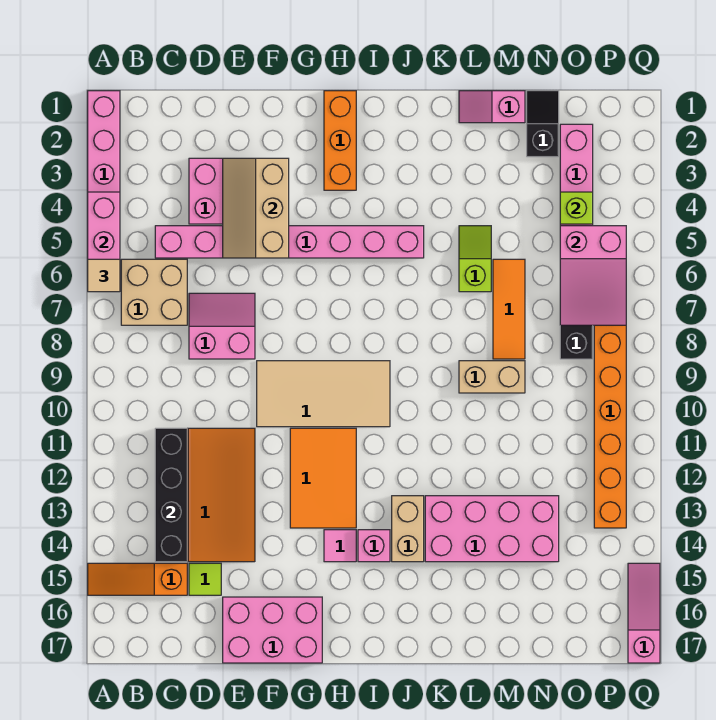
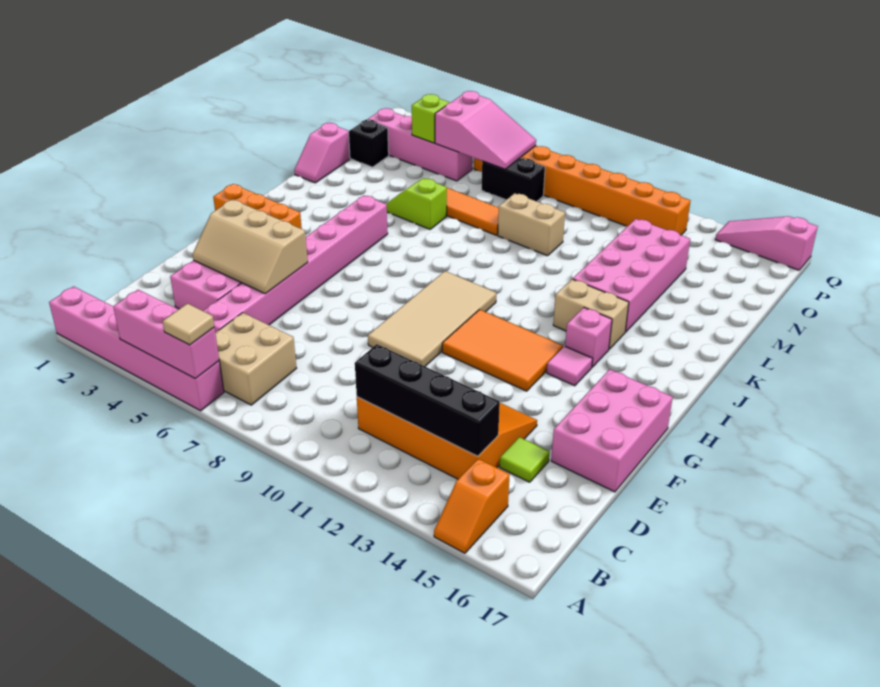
orange slope A15:C15 level 1 top C -> orange slope A15:B15 level 1 top B
pink slope D7:E8 level 1 top 8 -> none
tan brick L9:M9 level 1 -> tan brick M9:M10 level 1

